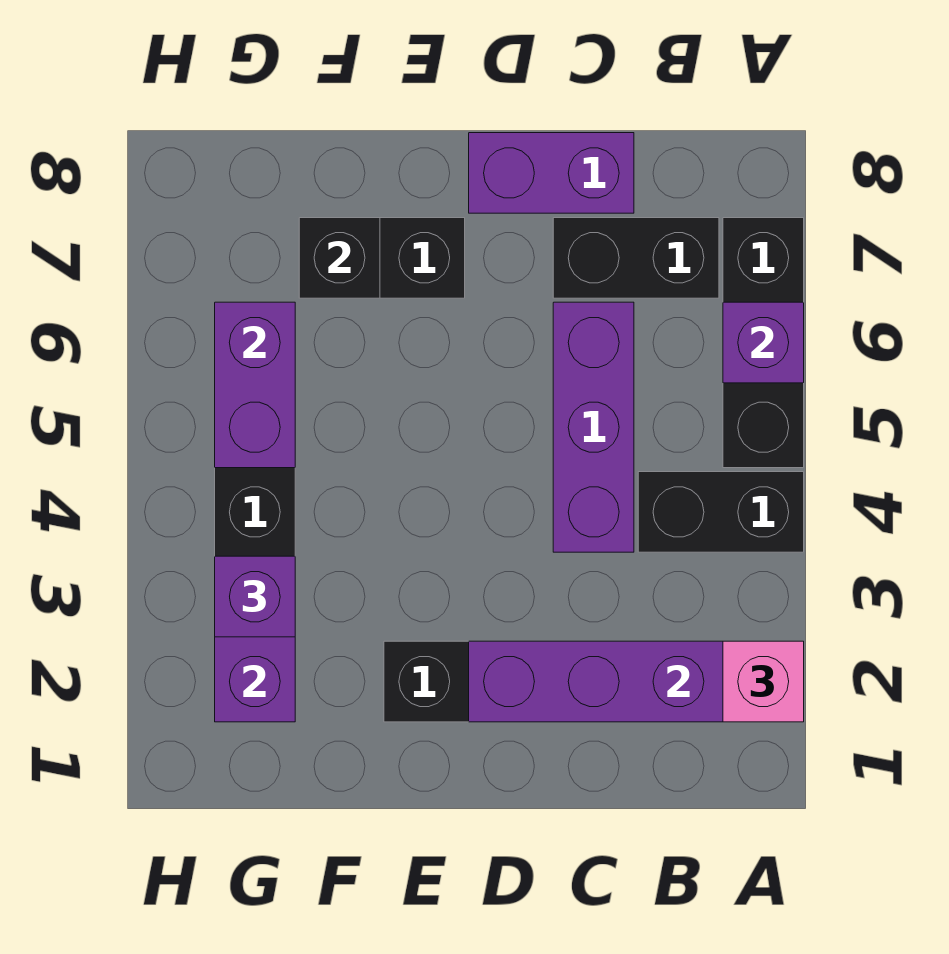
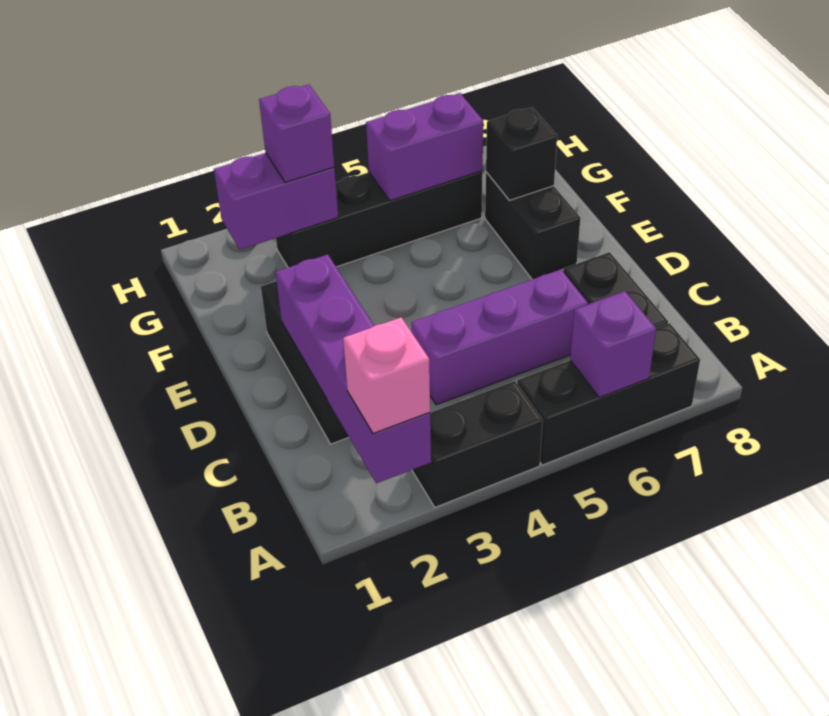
black brick A4:B4 level 1 -> black brick A3:A4 level 1
purple brick C8:D8 level 1 -> none

